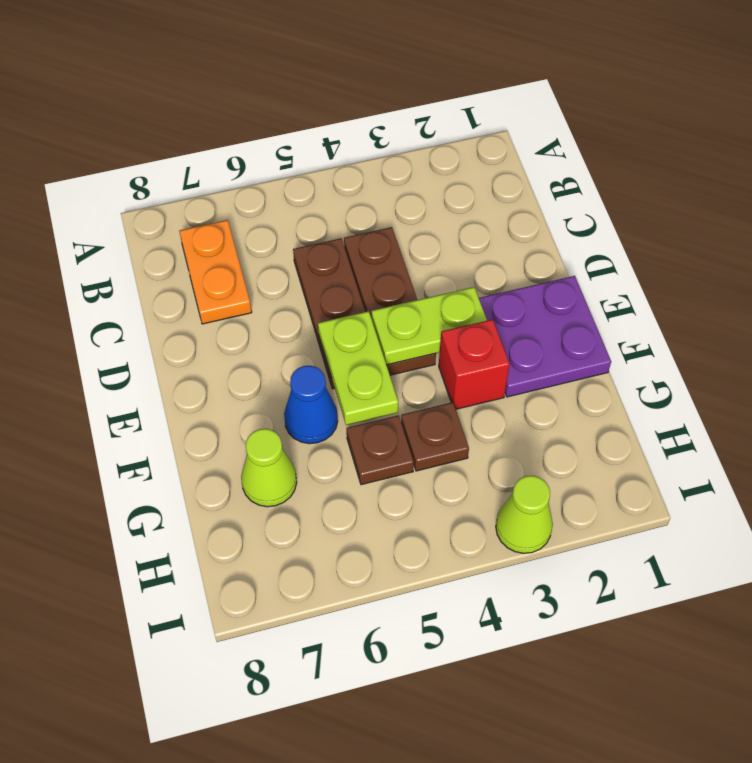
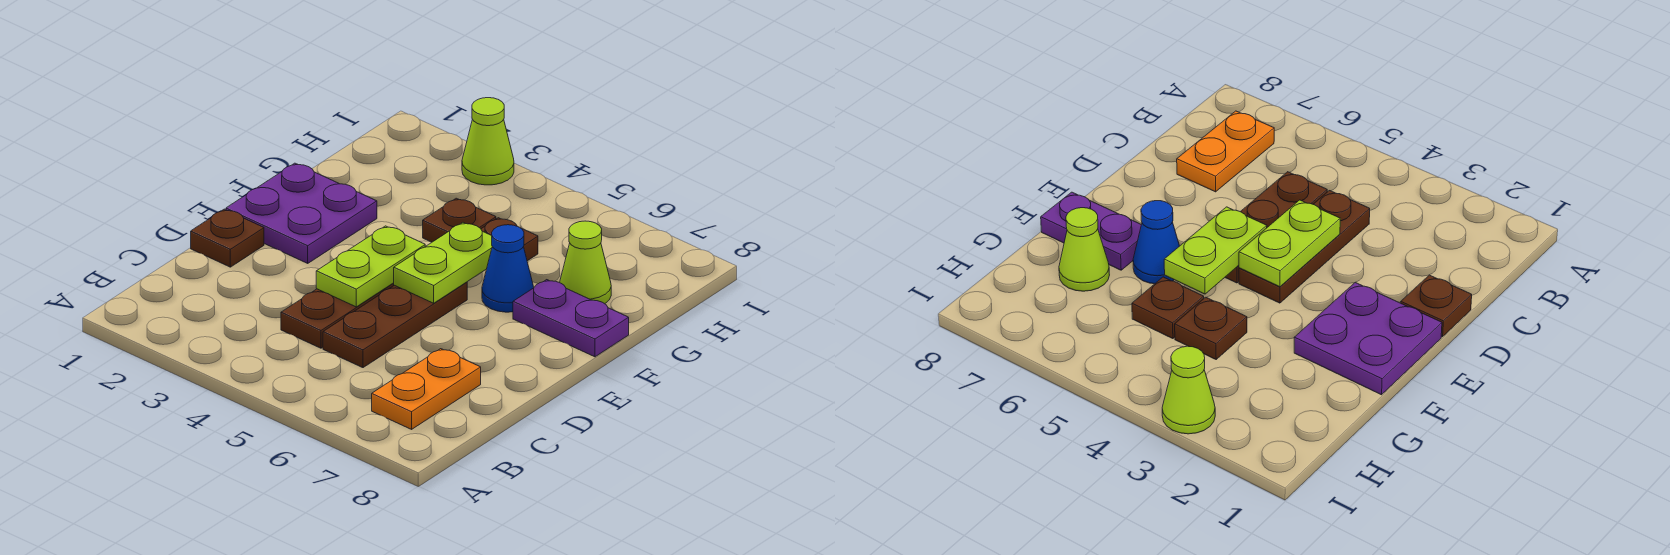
none -> brown plate D1 level 1
lime plate E3:E4 level 2 -> lime plate D4:E4 level 2
red brick F3 level 1 -> none
none -> purple plate F7:F8 level 1

